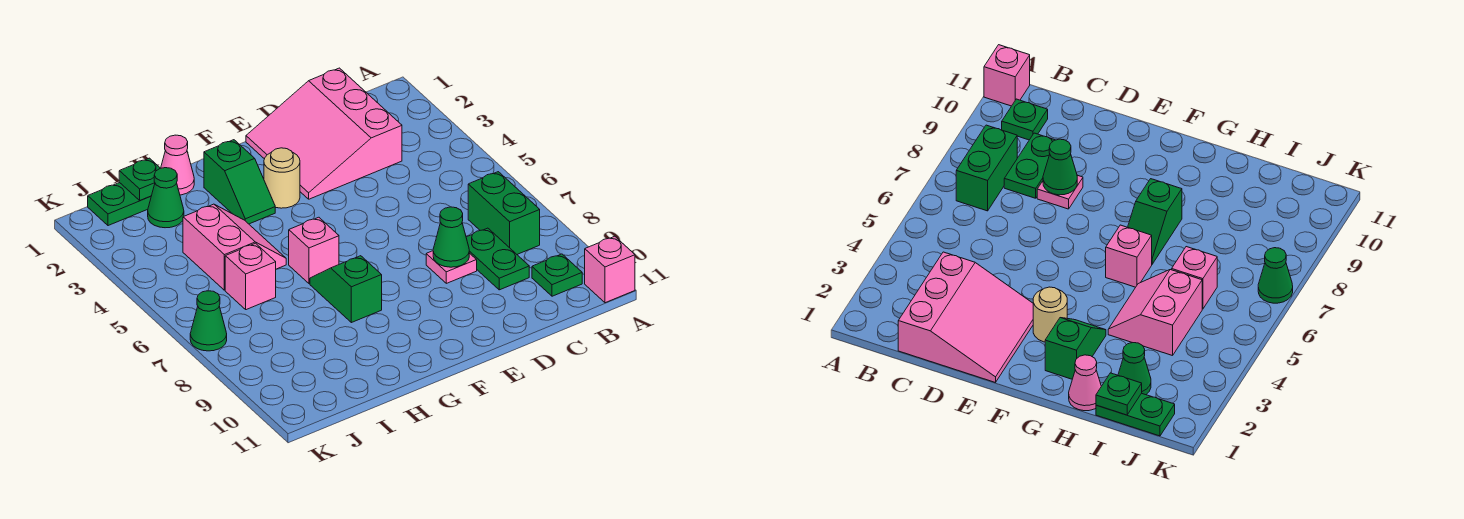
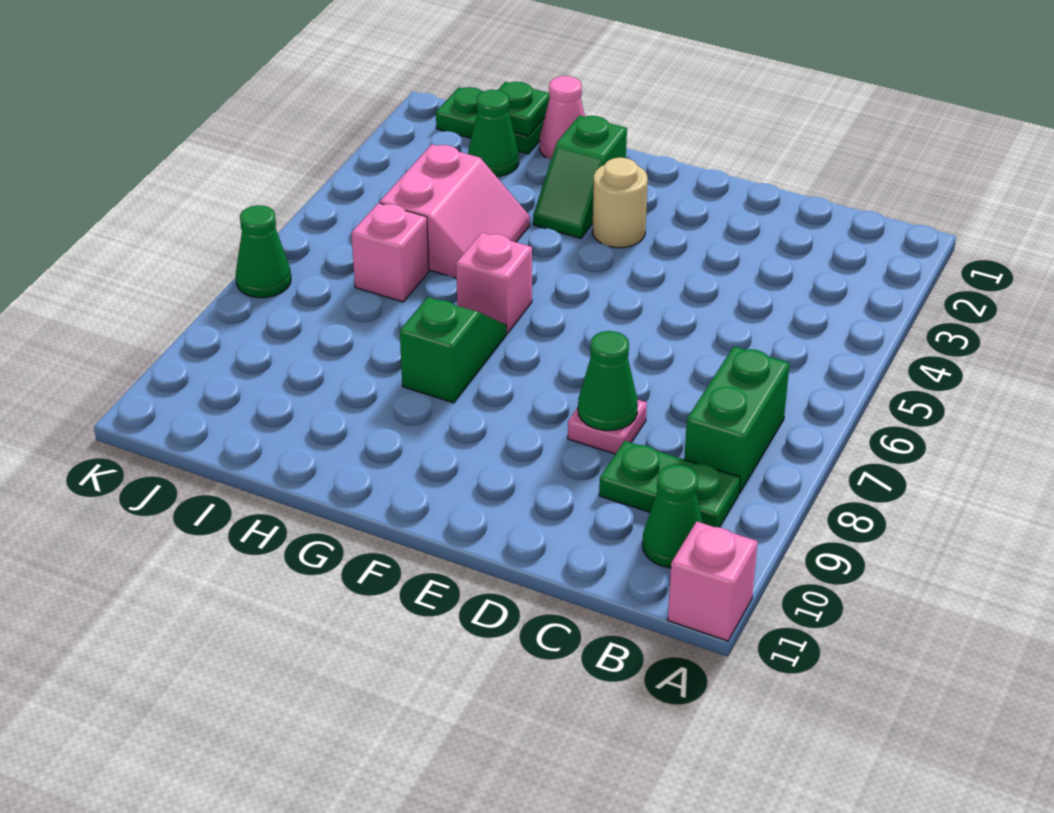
green plate B10 level 1 -> green cone B10 level 1
pink slope C1:E3 level 1 top C -> none
green plate C8:C9 level 1 -> green plate B9:C9 level 1

